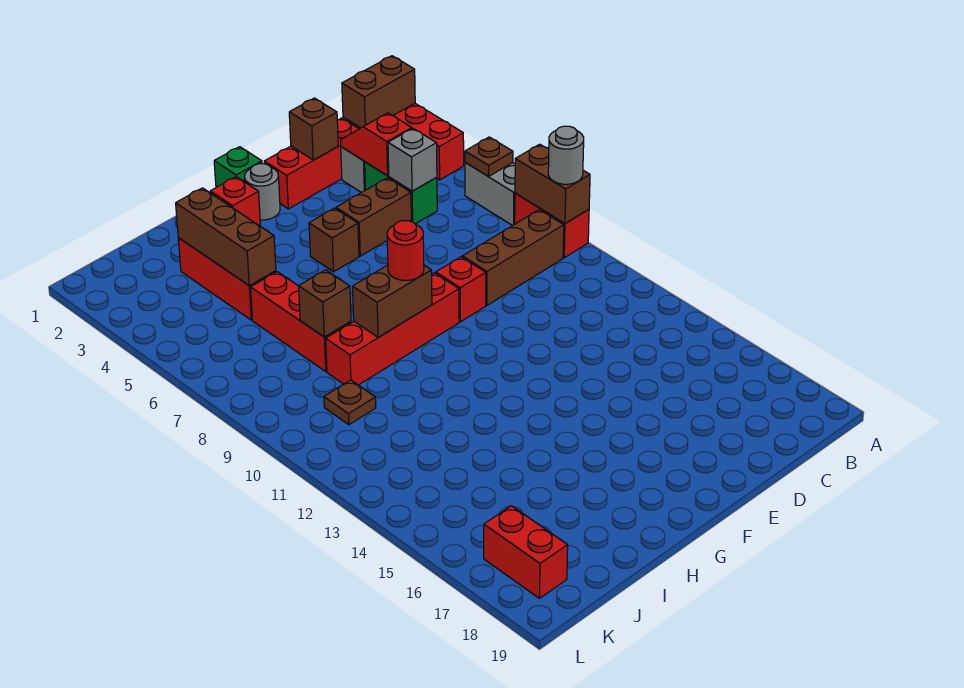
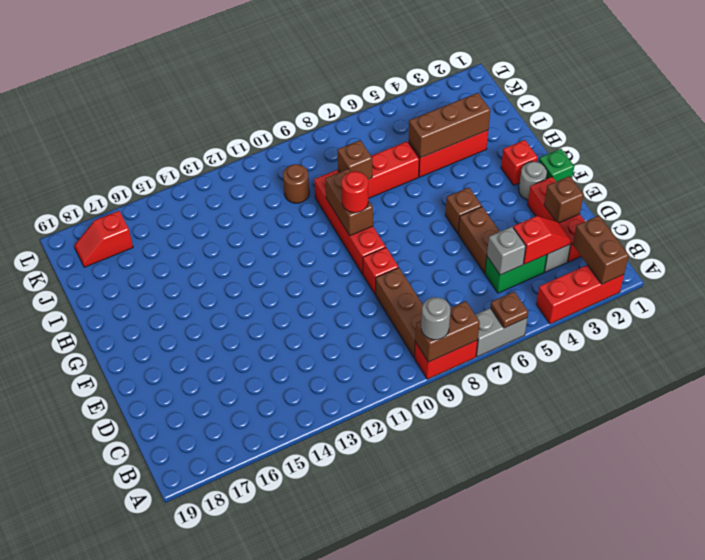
brown plate J10 level 1 -> brown round brick J10 level 1
red brick K17:K18 level 1 -> red slope K17:K18 level 1 top 17

